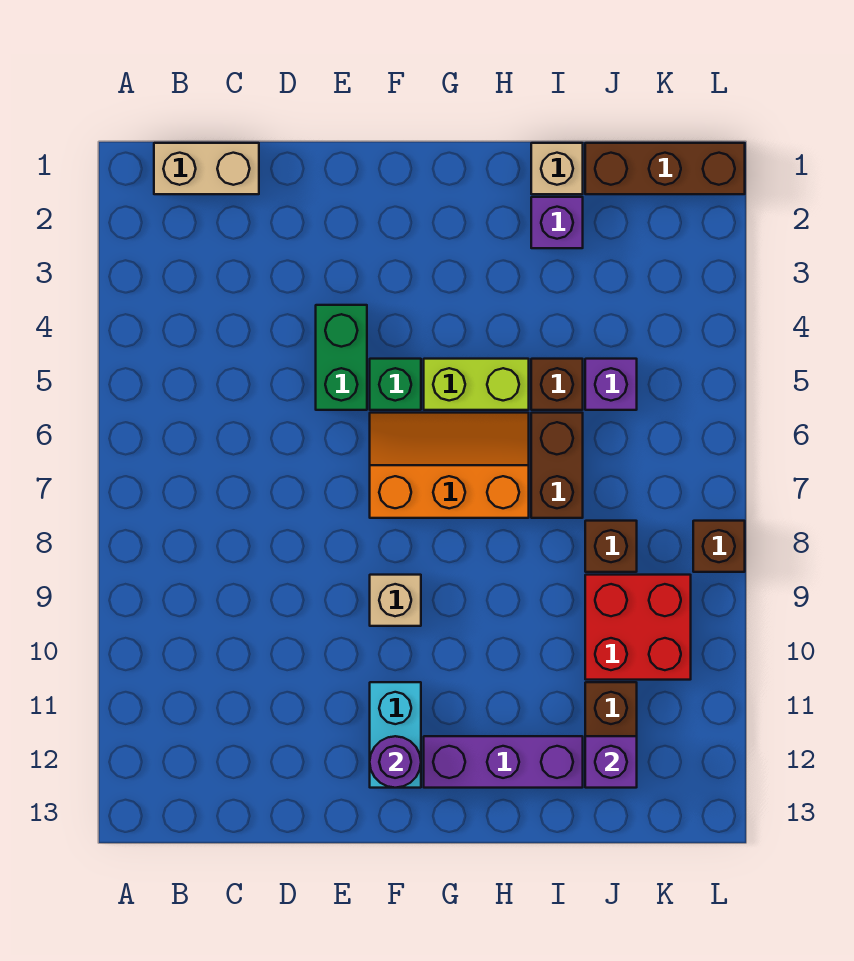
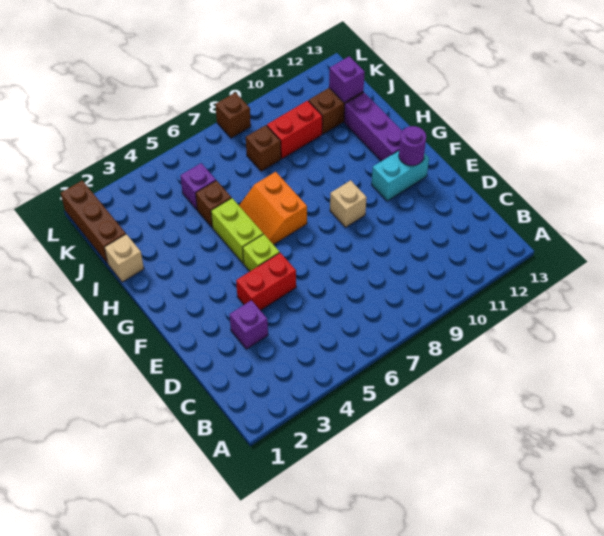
tan brick B1:C1 level 1 -> none
green brick E4:E5 level 1 -> red brick E4:E5 level 1
green brick F5 level 1 -> lime brick F5 level 1
orange slope F6:H7 level 1 top 7 -> orange slope G6:H7 level 1 top 7
purple brick I2 level 1 -> purple brick D3 level 1
brown brick I6:I7 level 1 -> none
red brick J9:K10 level 1 -> red brick J9:J10 level 1

